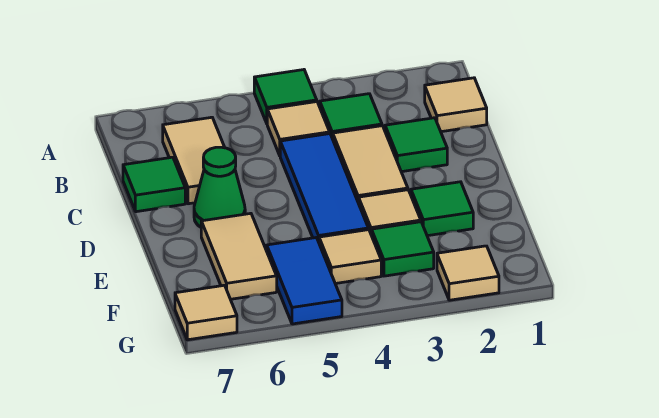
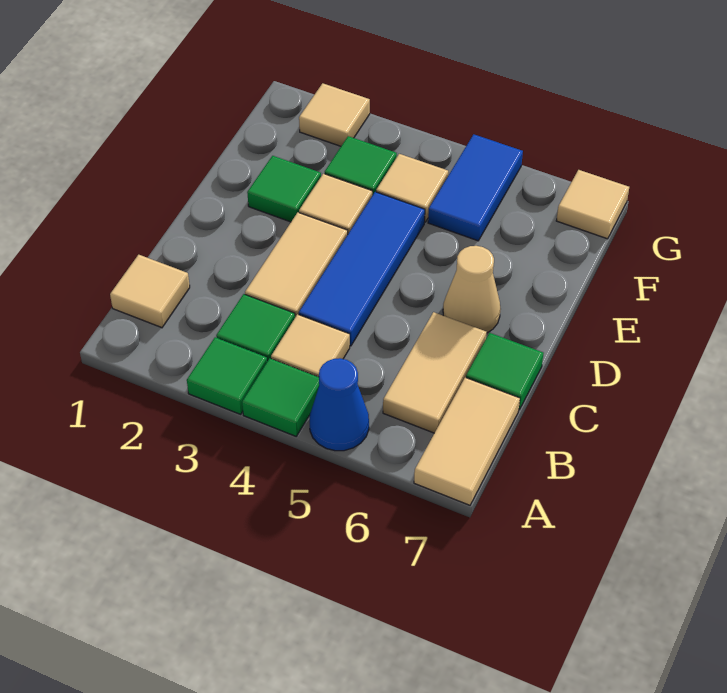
none -> blue cone A5 level 1
green tile C2 level 1 -> green tile A3 level 1
green cone D6 level 1 -> tan cone D6 level 1
tan tile E6:F6 level 1 -> tan tile A7:B7 level 1

